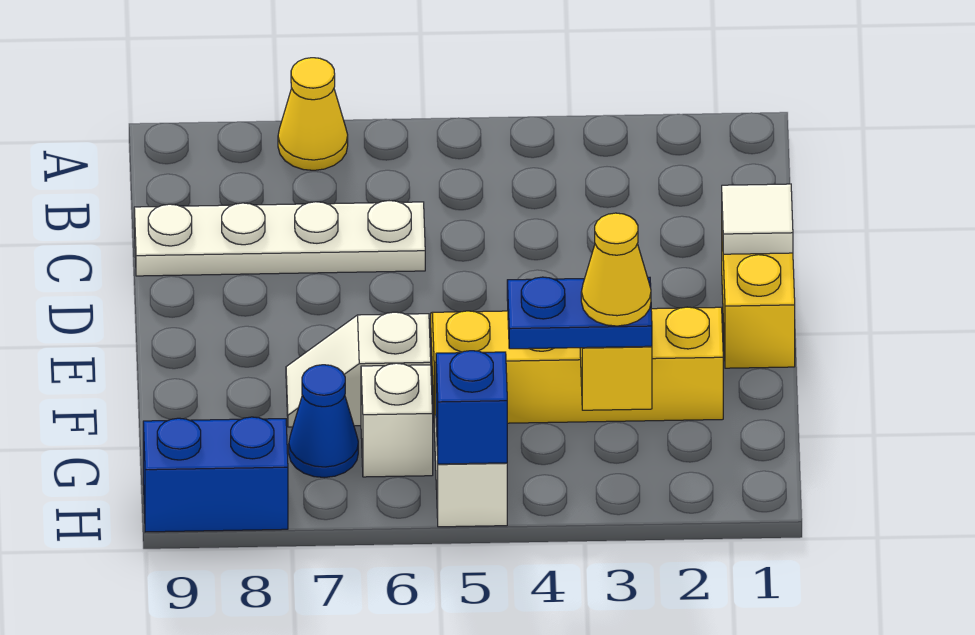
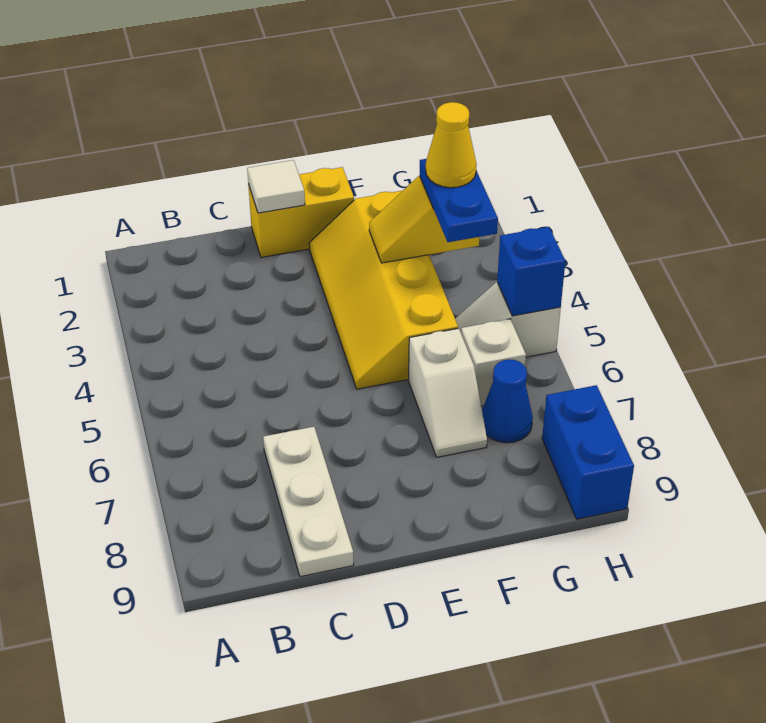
yellow cone A7 level 1 -> none
white plate C6:C9 level 1 -> white plate C7:C9 level 1

